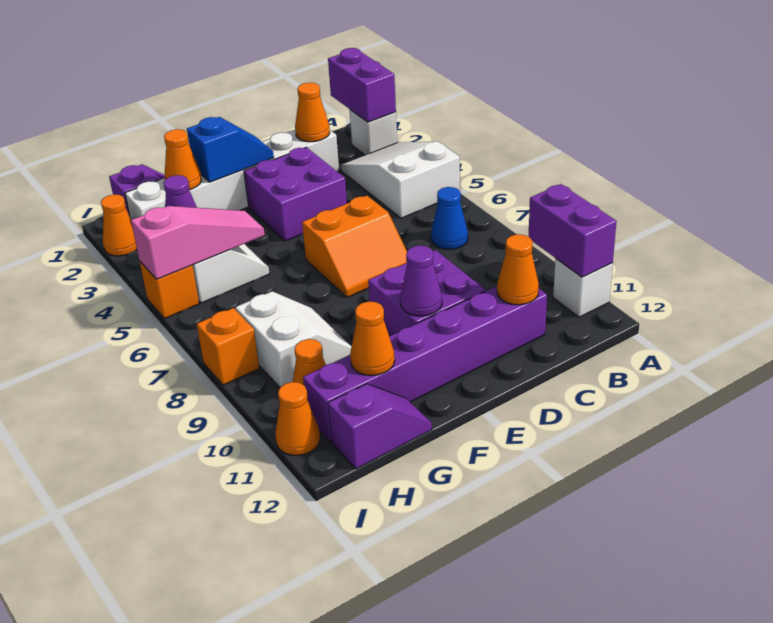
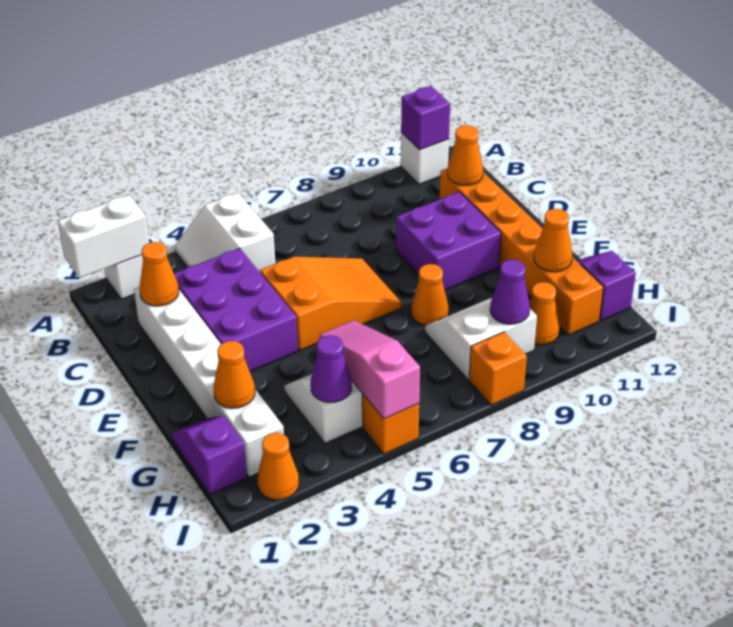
purple brick A1:A2 level 2 -> white brick A1:A2 level 2
white slope A3:B5 level 1 top 5 -> white slope A4:B5 level 1 top 5
purple brick A10:A11 level 2 -> purple brick A11 level 2
blue cone B7 level 1 -> none
purple brick C11:H11 level 1 -> orange brick C11:H11 level 1
purple brick D3:E4 level 1 -> purple brick C3:E4 level 1
orange slope D6:E7 level 1 top 6 -> orange slope D5:E7 level 1 top 5
blue slope E2:F2 level 2 top F -> none
purple cone E10 level 2 -> purple cone H9 level 2
orange cone I11 level 1 -> orange cone F8 level 1

